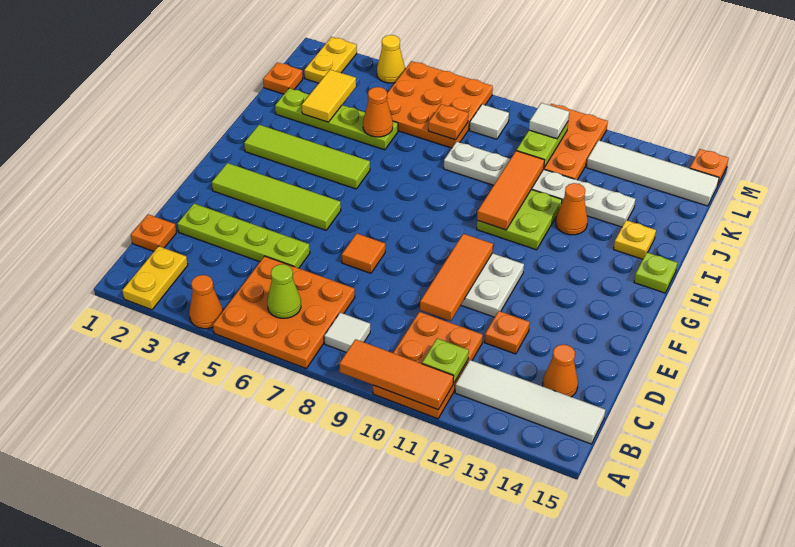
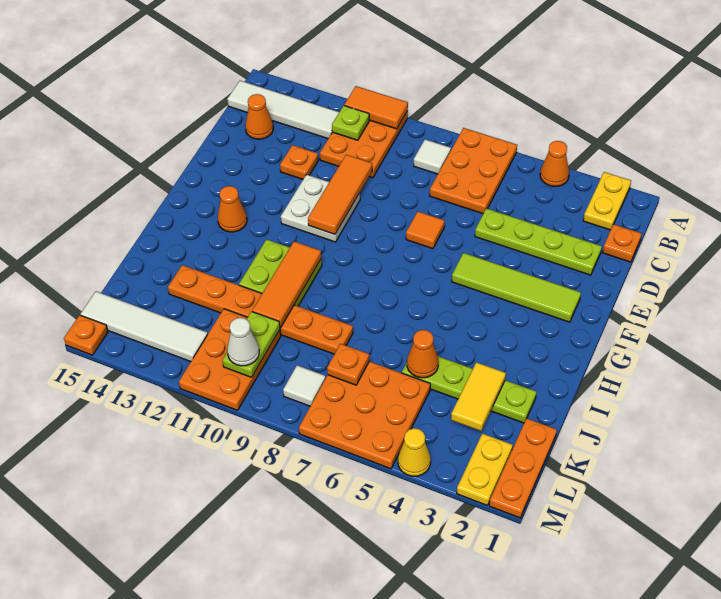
orange plate A5:C7 level 1 -> orange plate A6:C7 level 1
orange tile A9:A11 level 2 -> orange tile A10:A11 level 2
lime cone B6 level 2 -> none
lime tile H2:H5 level 1 -> none
lime plate H15 level 1 -> none
orange cone I12 level 1 -> orange cone G13 level 1
yellow plate I14 level 1 -> none
white plate J8:J13 level 1 -> orange plate J8:J13 level 1
orange plate K1 level 1 -> orange plate K1:M1 level 1
white tile L10 level 3 -> white cone L10 level 3

